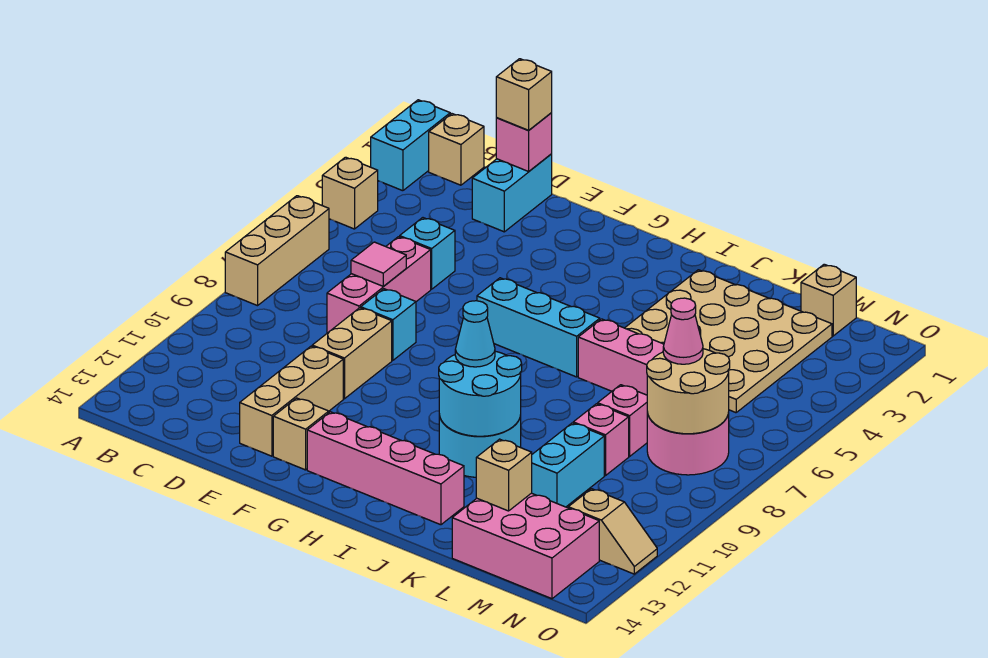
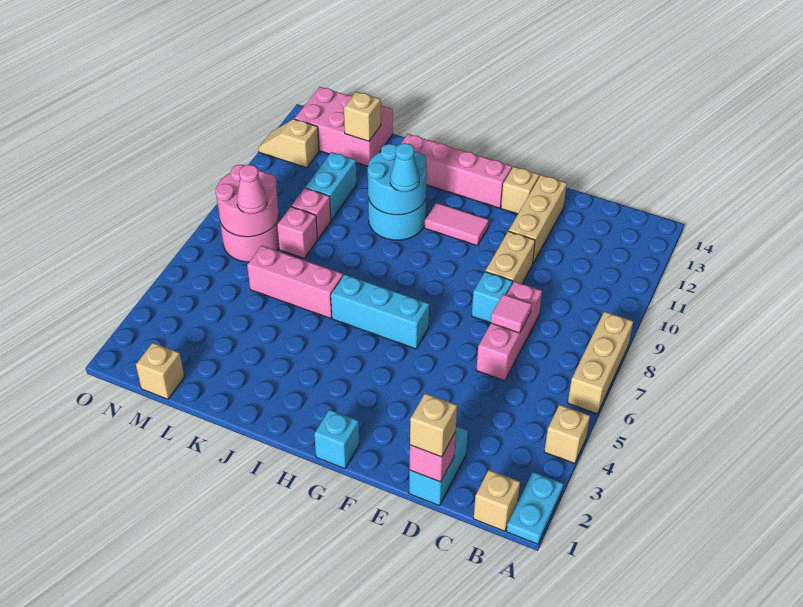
cyan brick A1:A2 level 1 -> cyan plate A1:A2 level 1
cyan brick D5 level 1 -> cyan brick G1 level 1
none -> pink tile G11:H11 level 1
tan plate J2:M5 level 1 -> none
tan round brick M7:N8 level 2 -> pink round brick M7:N8 level 2

